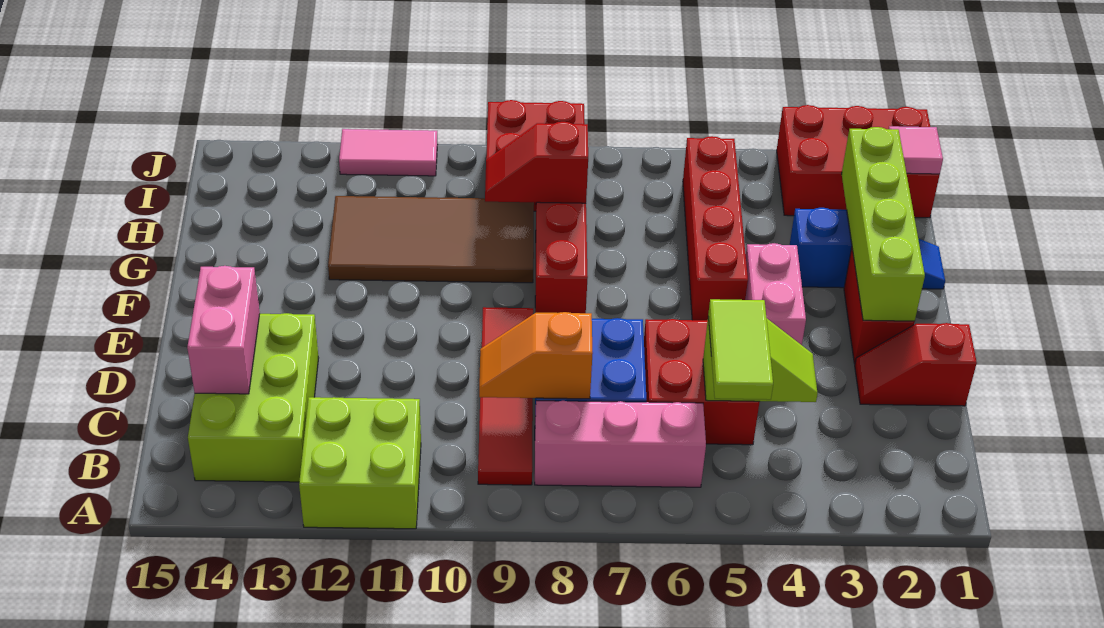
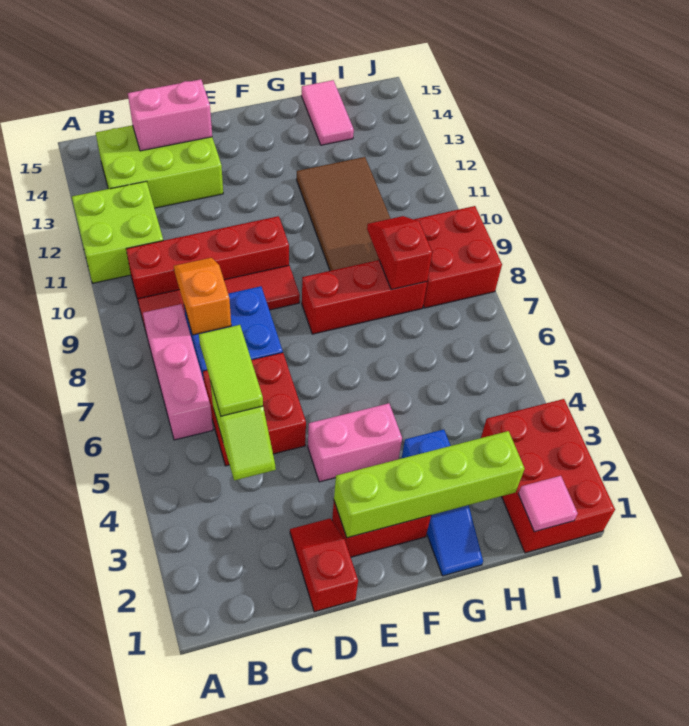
lime tile B5:C5 level 3 -> lime tile C5:C6 level 3
red brick F5:I5 level 1 -> red brick B10:E10 level 1
pink tile J11:J12 level 1 -> pink tile H14:H15 level 1

